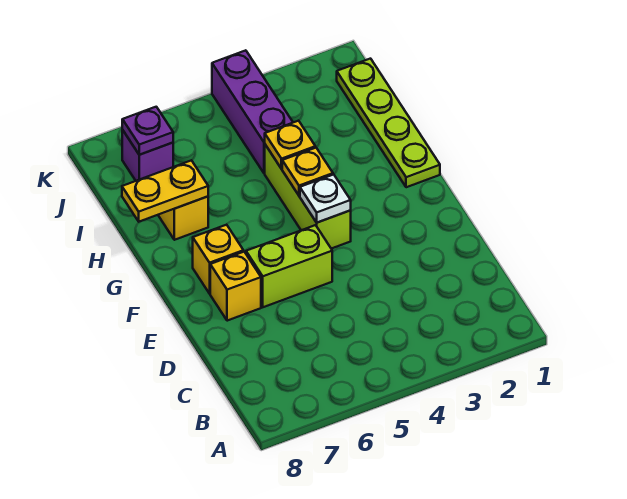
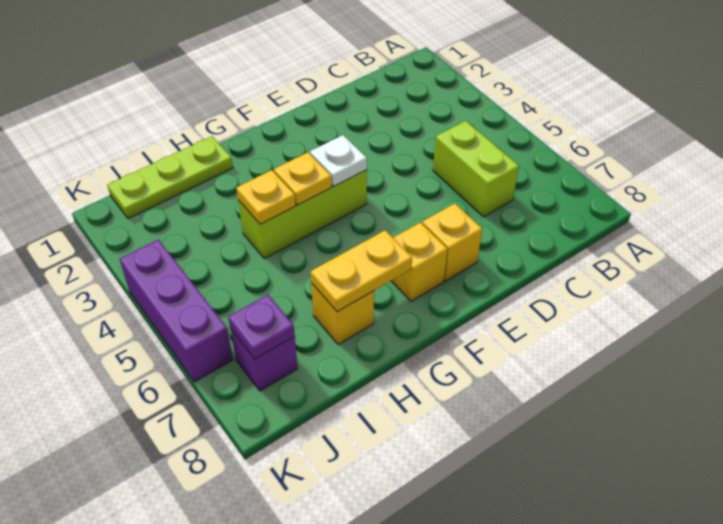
lime brick E5:E6 level 1 -> lime brick C5:C6 level 1
lime plate G1:J1 level 1 -> lime plate H1:J1 level 1
yellow plate H7:H8 level 2 -> yellow plate G7:H7 level 2
purple brick I4:K4 level 1 -> purple brick K4:K6 level 1

